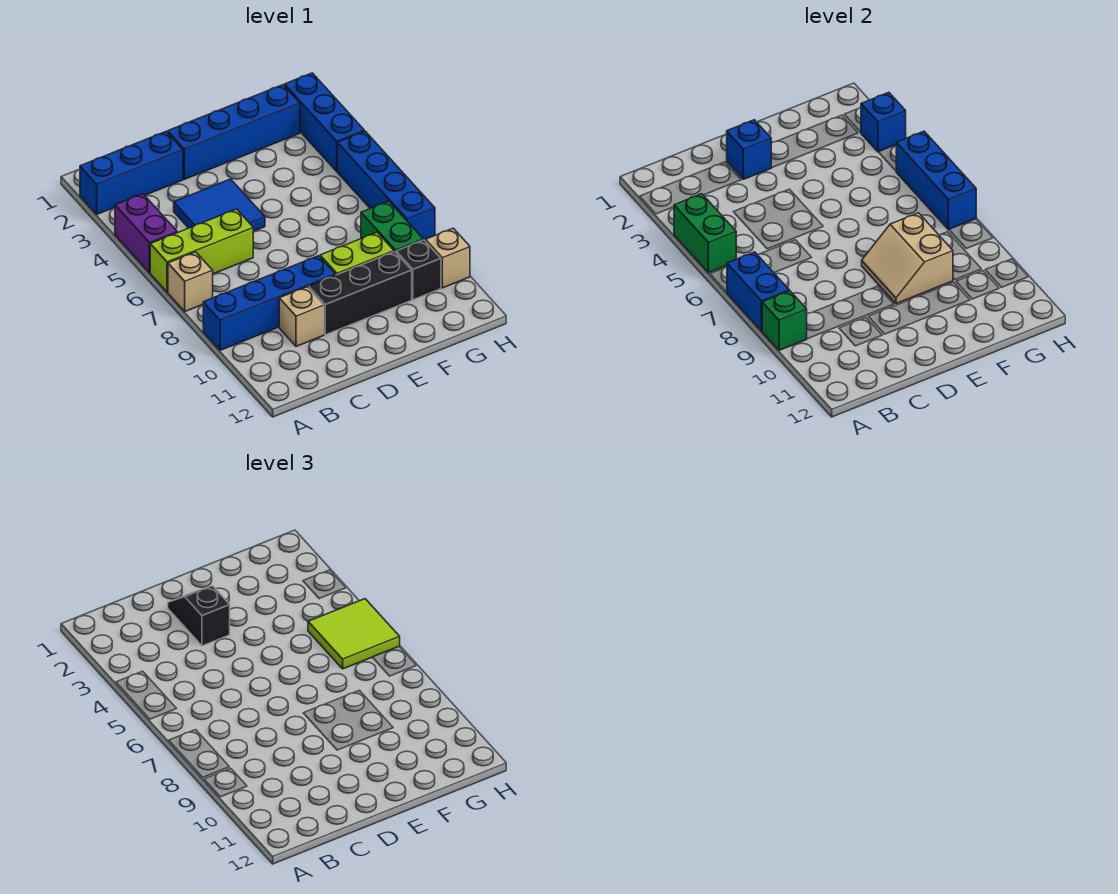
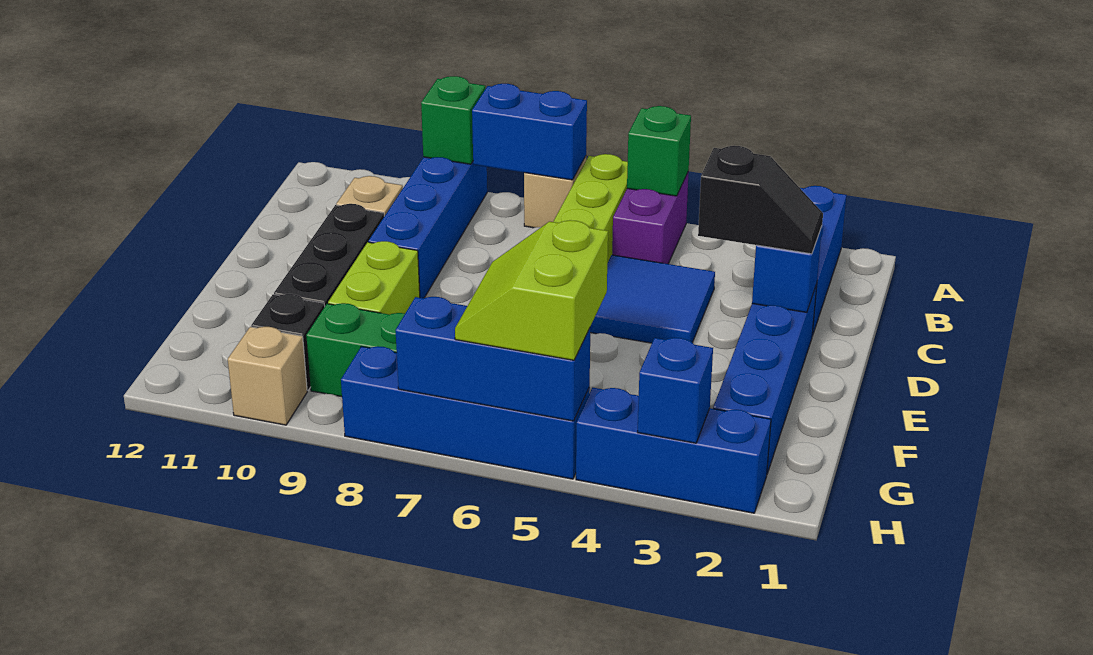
purple brick A4:A5 level 1 -> purple brick A5:B5 level 1
green brick A4:A5 level 2 -> green brick A5 level 2
tan slope E8:F9 level 2 top F -> none
lime tile G5:H6 level 3 -> lime slope G5:H6 level 3 top 5

